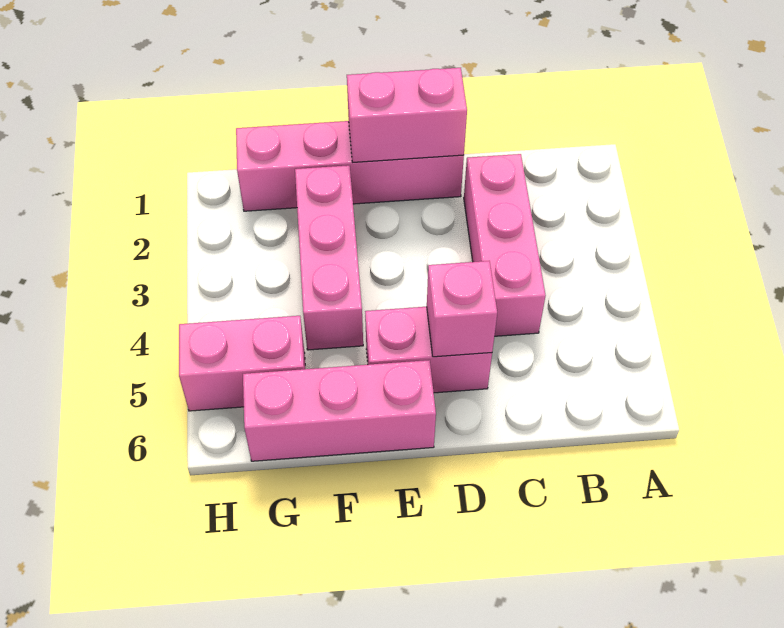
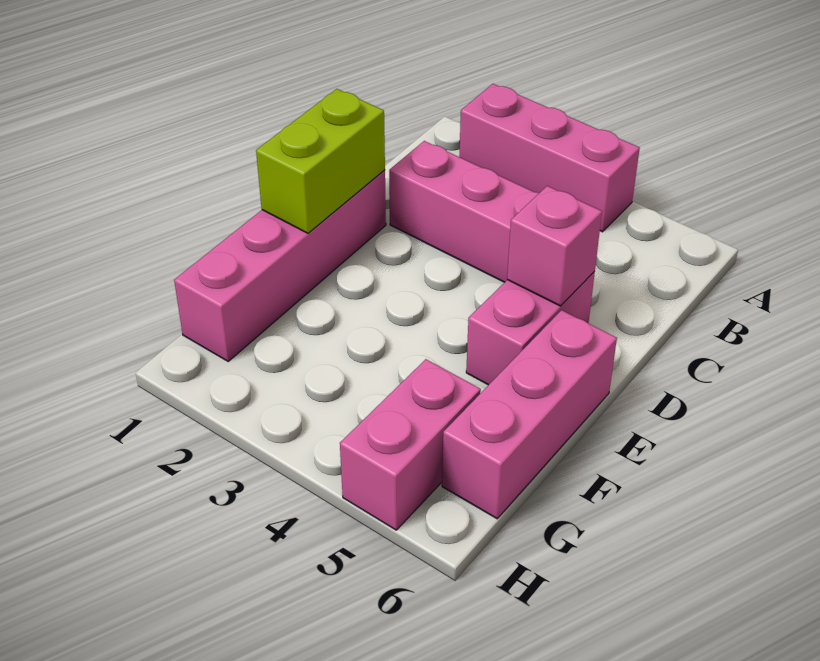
pink brick D1:E1 level 2 -> lime brick D1:E1 level 2
pink brick F2:F4 level 1 -> pink brick A2:A4 level 1

